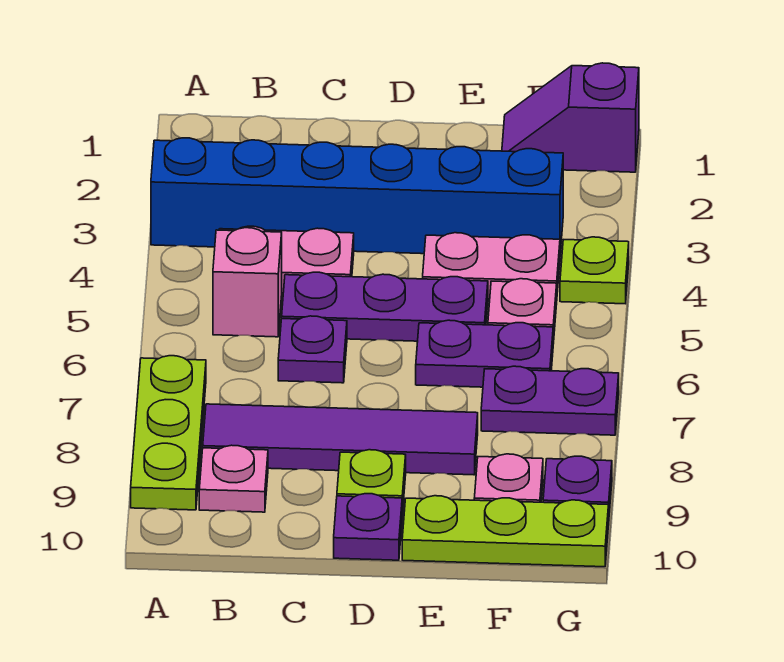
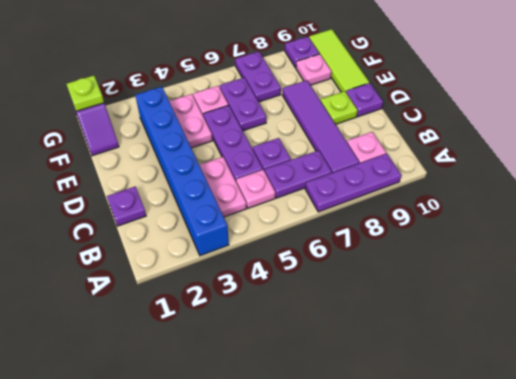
lime plate A7:A9 level 1 -> purple plate A7:A9 level 1
pink brick B5 level 1 -> pink plate B5 level 1
none -> purple plate B6:B7 level 1
none -> purple plate C1 level 1
lime plate E10:G10 level 1 -> lime tile E10:G10 level 1
lime plate G4 level 1 -> lime plate G1 level 2

